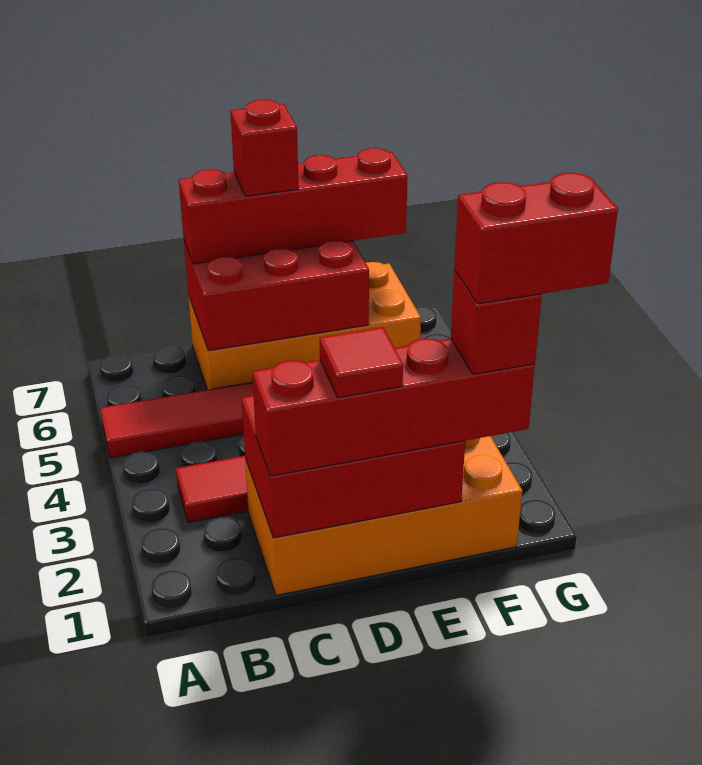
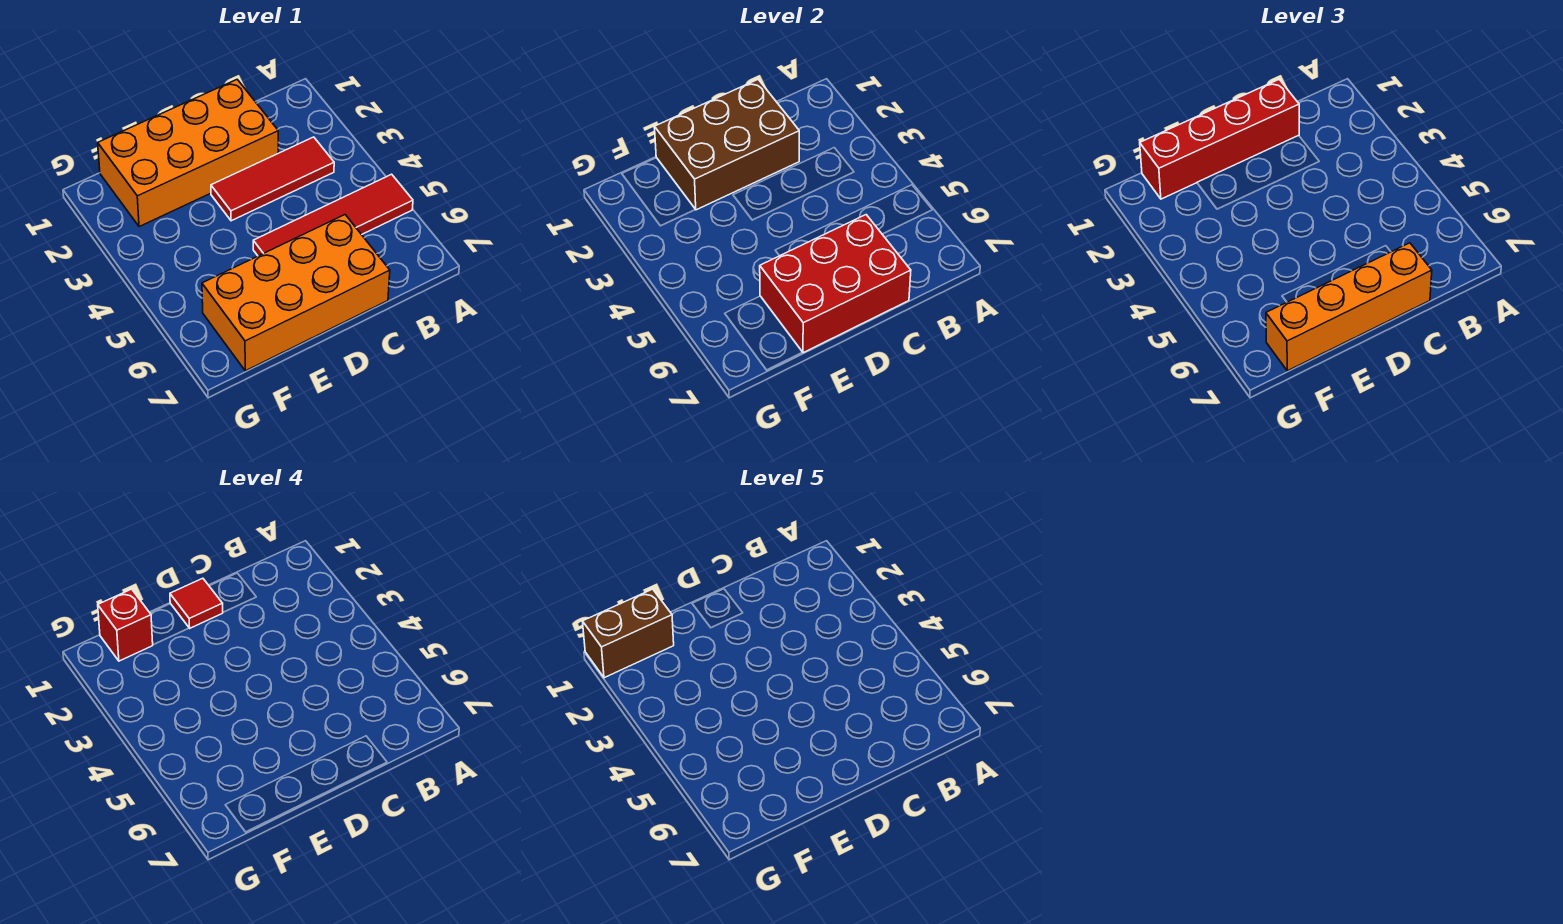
red brick C1:E2 level 2 -> brown brick C1:E2 level 2
red brick C7:F7 level 3 -> orange brick C7:F7 level 3
red brick D7 level 4 -> none
red brick F1:G1 level 5 -> brown brick F1:G1 level 5

